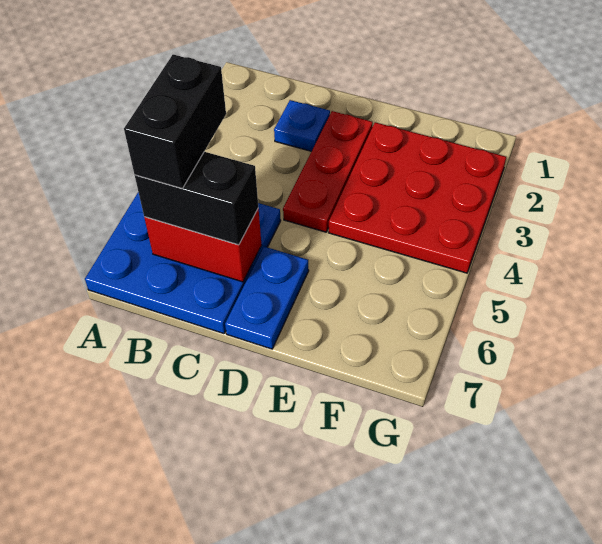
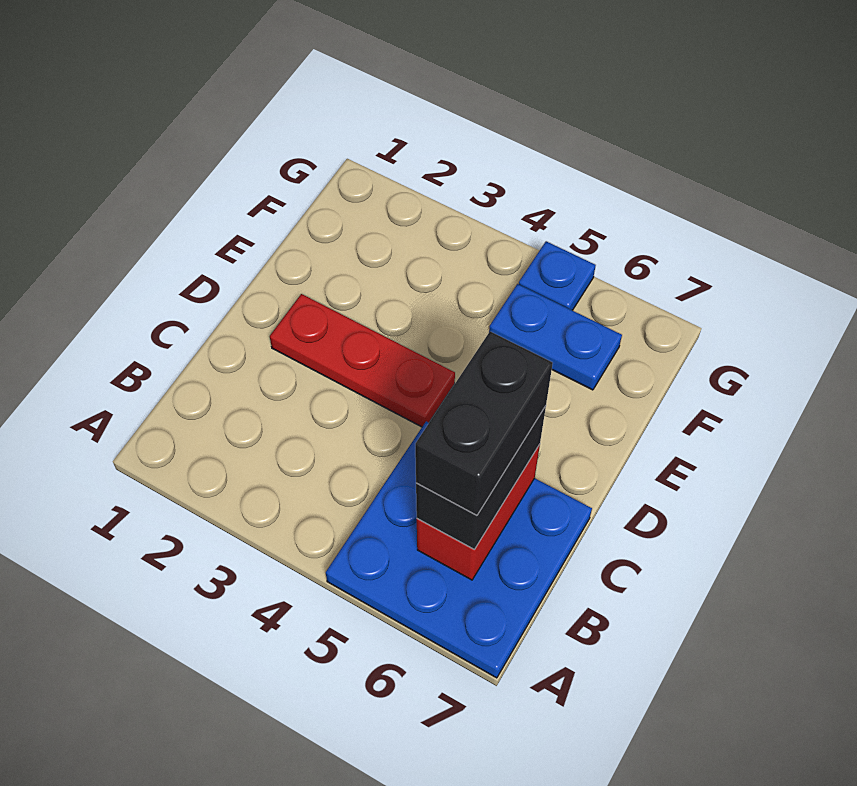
black brick B5:B6 level 4 -> black brick B6:C6 level 4
blue plate C2 level 1 -> blue plate G5 level 1
blue plate D6:D7 level 1 -> blue plate F5:F6 level 1
red plate E2:G4 level 1 -> none

